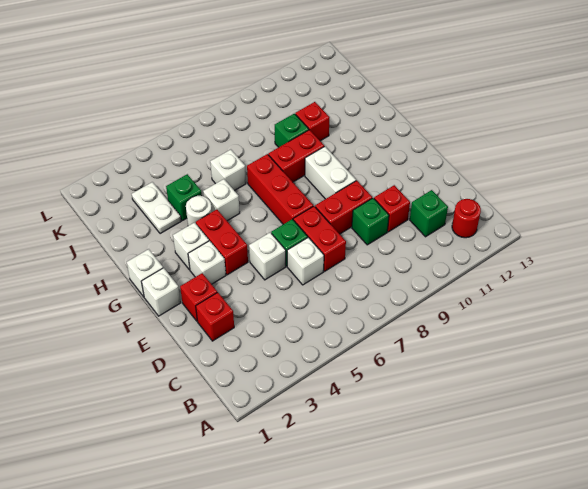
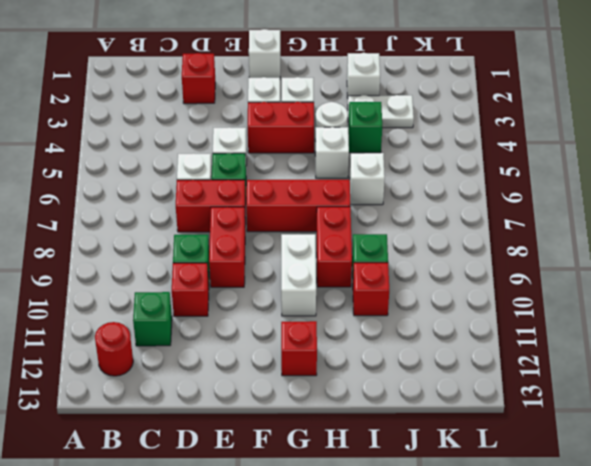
red brick E2 level 1 -> red brick G12 level 1
white brick F9:G9 level 1 -> white brick G9:G10 level 1
white brick G1 level 1 -> white brick I2 level 1

